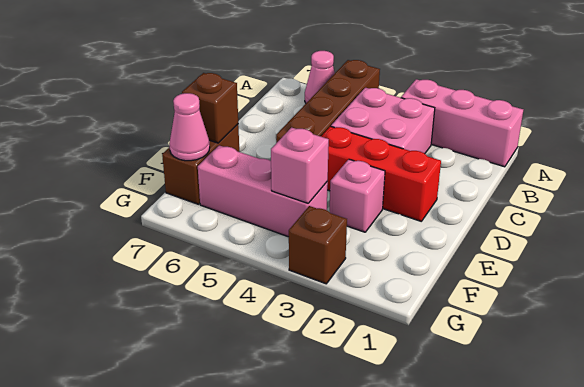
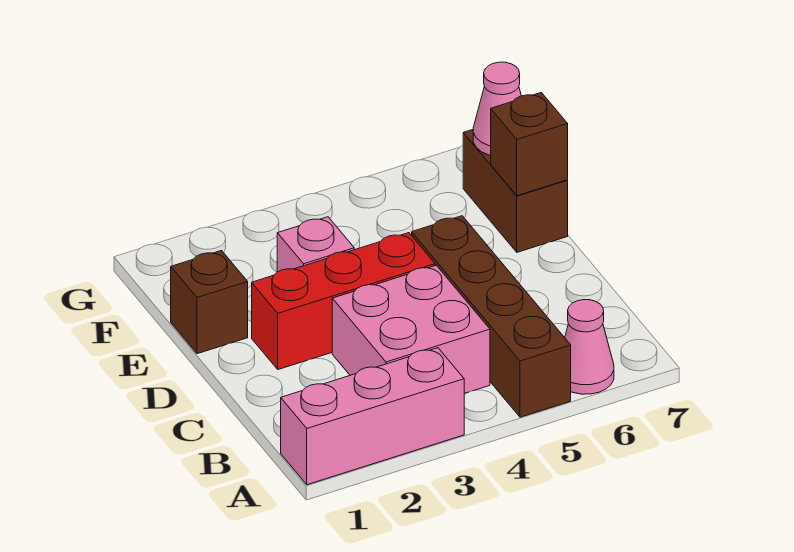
pink brick F4:F6 level 1 -> none
pink brick F4 level 2 -> none
brown brick G3 level 1 -> brown brick E1 level 1

